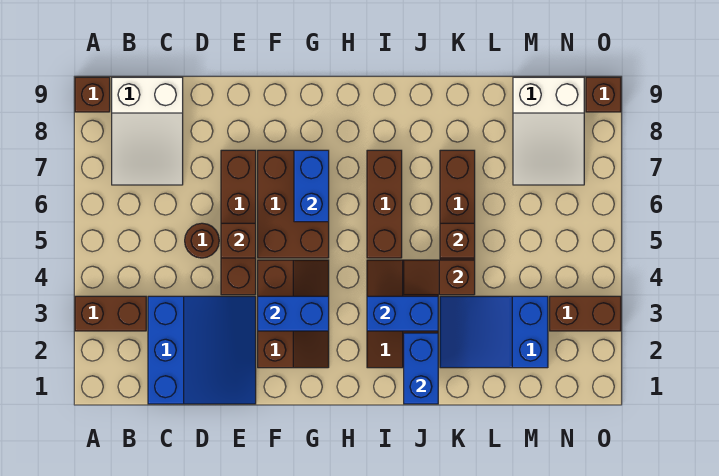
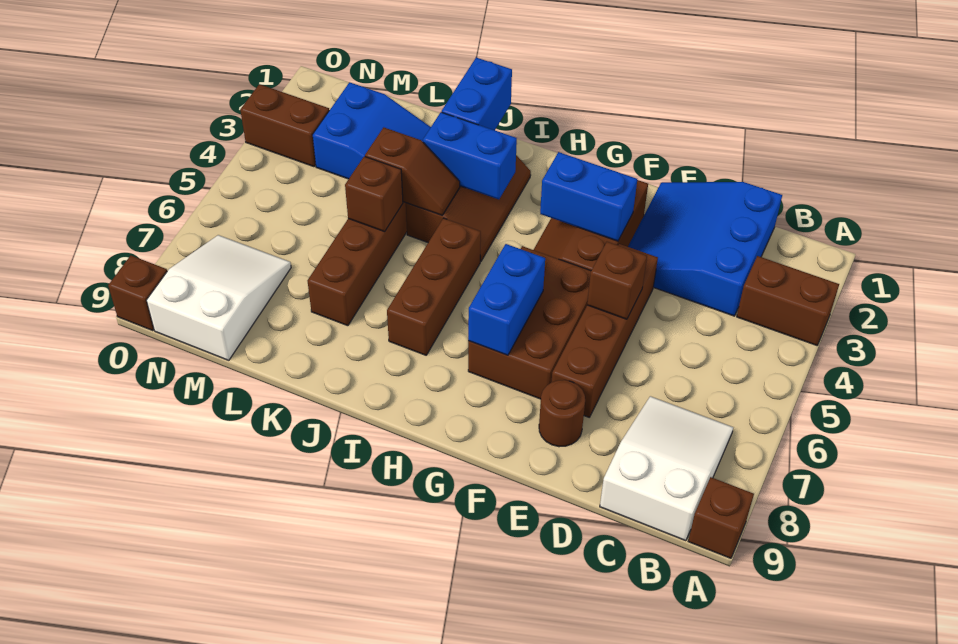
brown round brick D5 level 1 -> brown round brick E8 level 1

